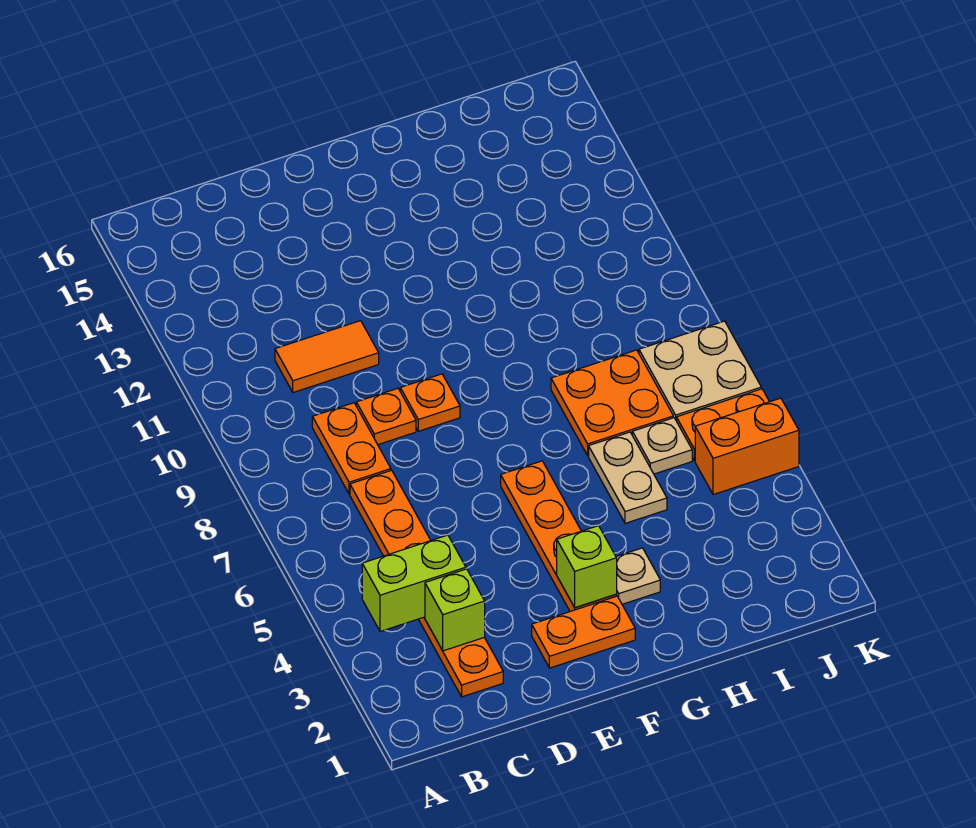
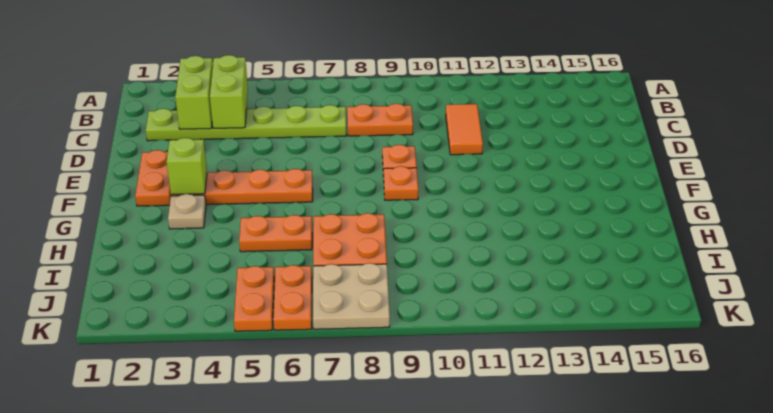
orange plate C2:C7 level 1 -> lime plate C2:C7 level 1
lime brick C3 level 2 -> lime brick B3:C3 level 2
orange plate D9 level 1 -> orange plate F9 level 1
tan plate H5:H6 level 1 -> orange plate H5:H6 level 1
tan plate I6 level 1 -> none
orange brick J5:K5 level 1 -> orange plate J5:K5 level 1

